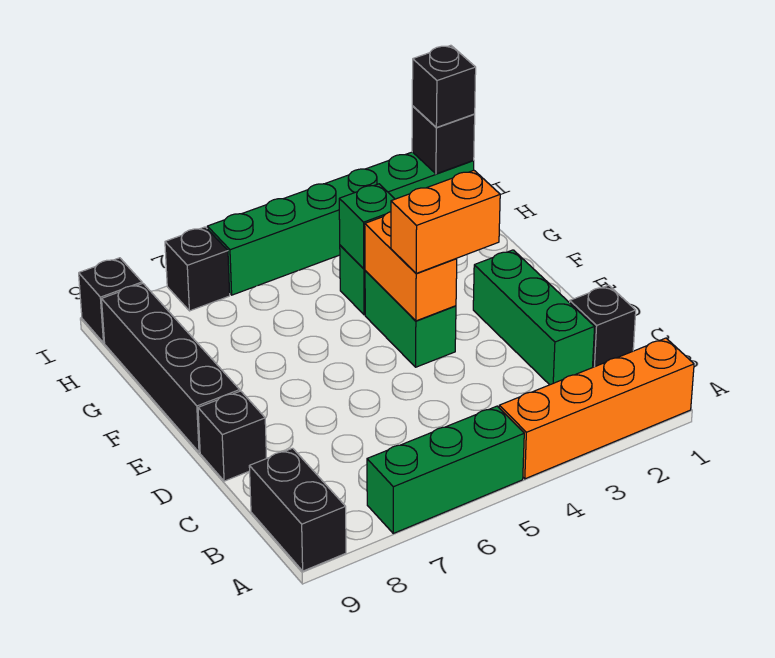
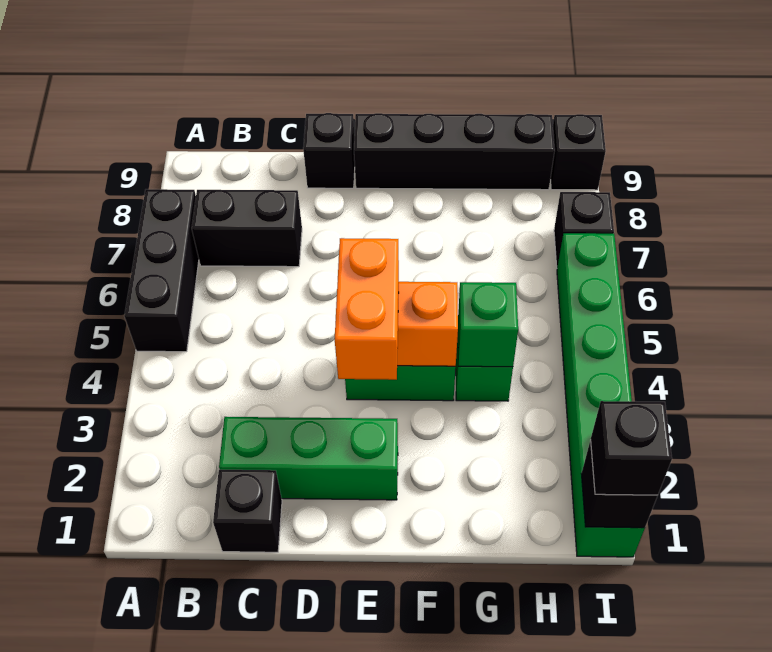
orange brick A1:A4 level 1 -> none
green brick A5:A7 level 1 -> black brick A5:A7 level 1
black brick A9:B9 level 1 -> black brick B7:C7 level 1

